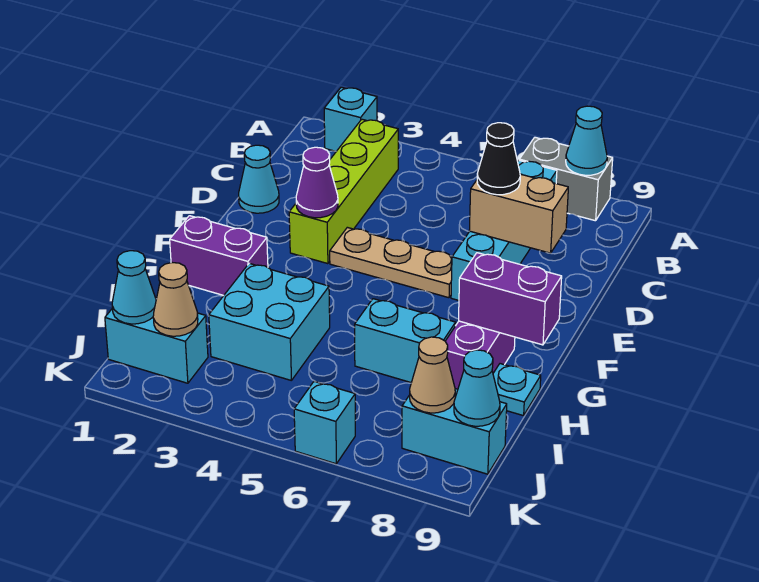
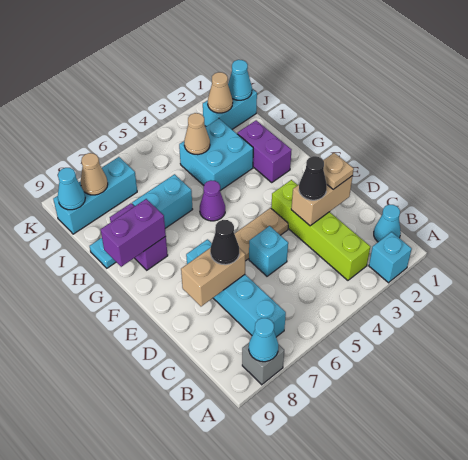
grey brick A7:A8 level 1 -> grey brick A8 level 1
cyan cone D1 level 1 -> cyan cone B1 level 1
none -> tan brick D2:D3 level 2
none -> tan plate D2 level 3
none -> black cone D3 level 3
purple cone E3 level 2 -> purple cone G5 level 1
purple brick G1:G2 level 1 -> purple brick G2:H2 level 1
none -> tan cone I4 level 2
cyan brick J8:J9 level 1 -> cyan brick J7:J9 level 1
cyan brick K6 level 1 -> cyan brick D5 level 1

